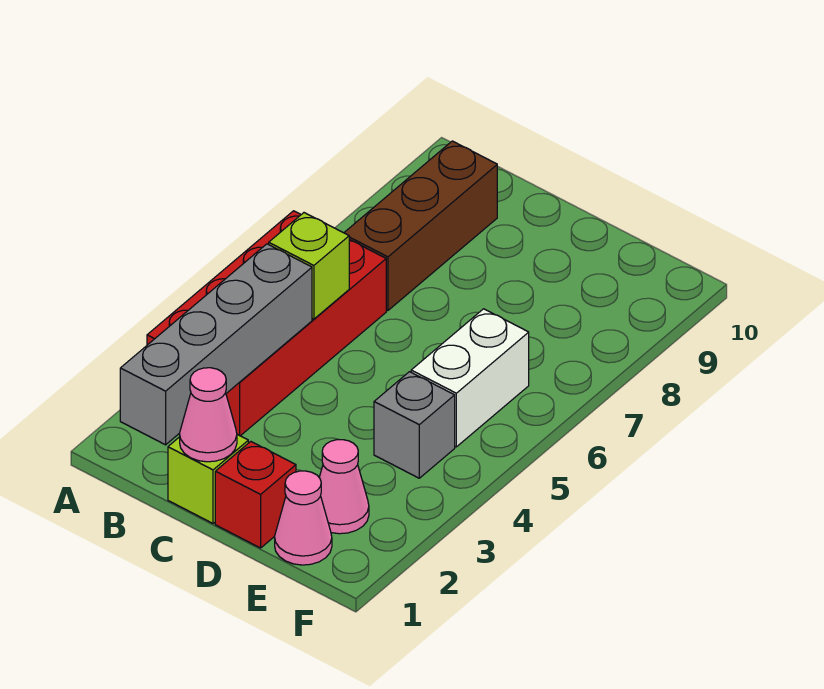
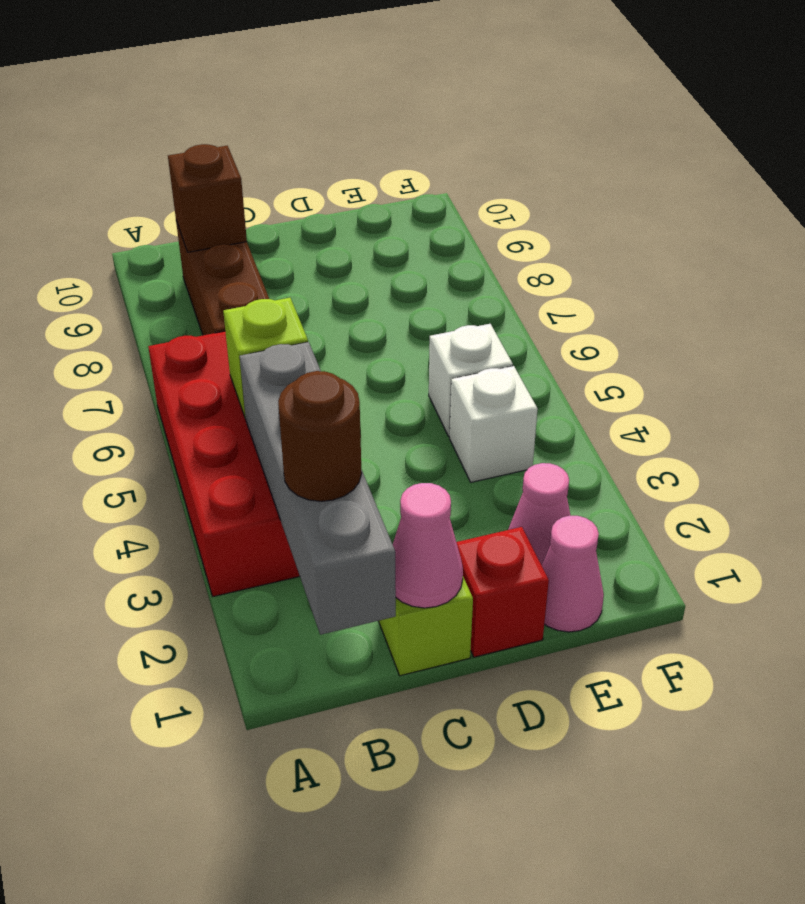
none -> brown round brick B2 level 3
none -> brown brick B9 level 2
grey brick E4 level 1 -> white brick E4 level 1
white brick E5:E6 level 1 -> white brick E5 level 1

